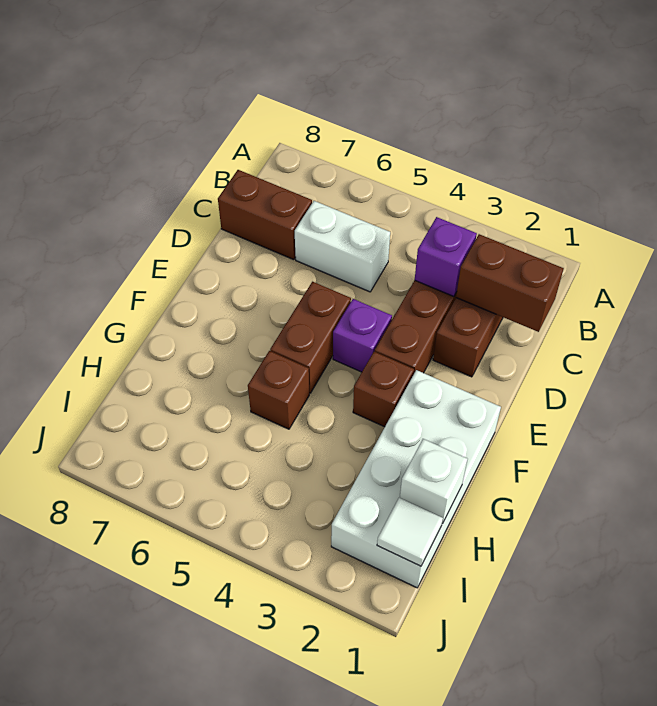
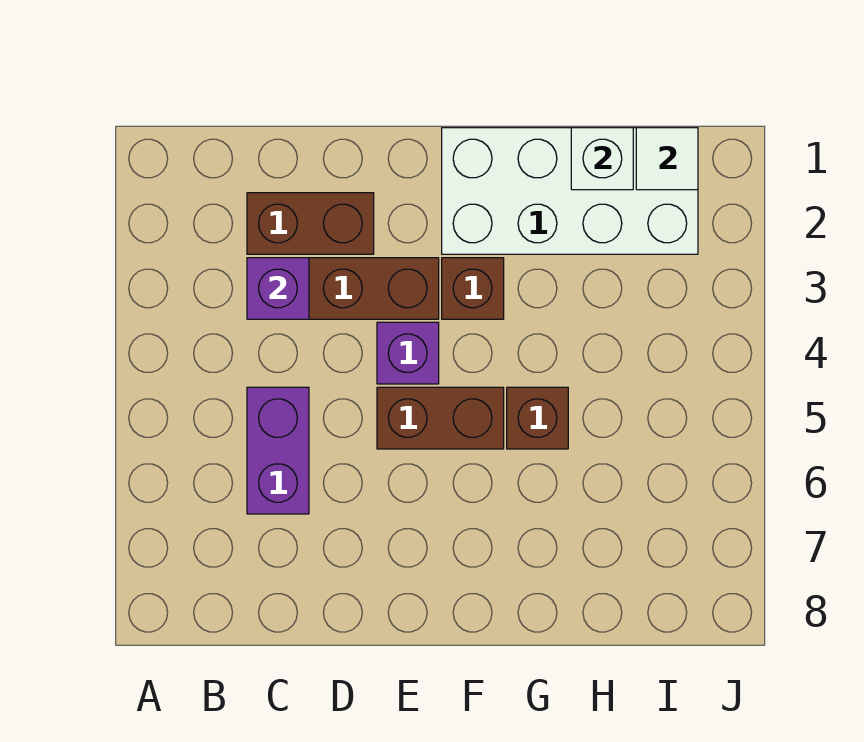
brown brick C1:C2 level 2 -> none
white brick C5:C6 level 1 -> purple brick C5:C6 level 1
brown brick C7:C8 level 1 -> none

